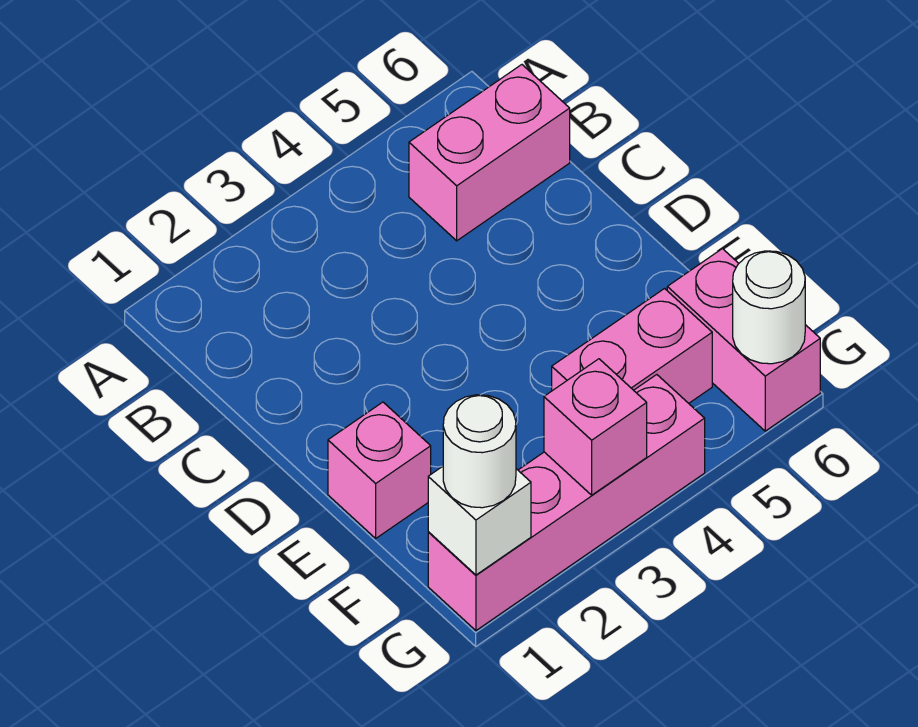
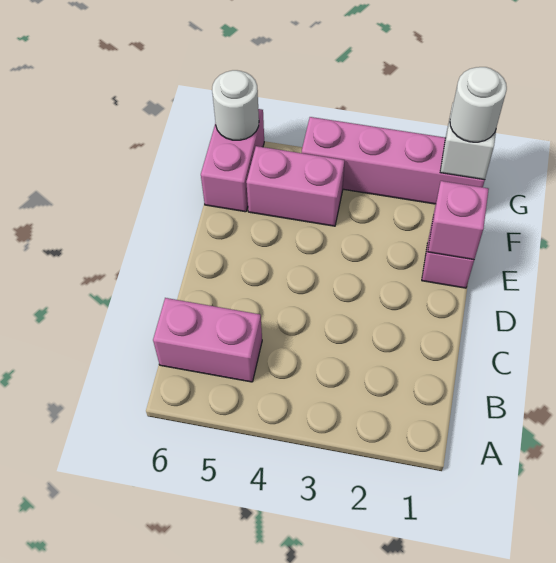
pink brick G3 level 2 -> pink brick E1 level 2

